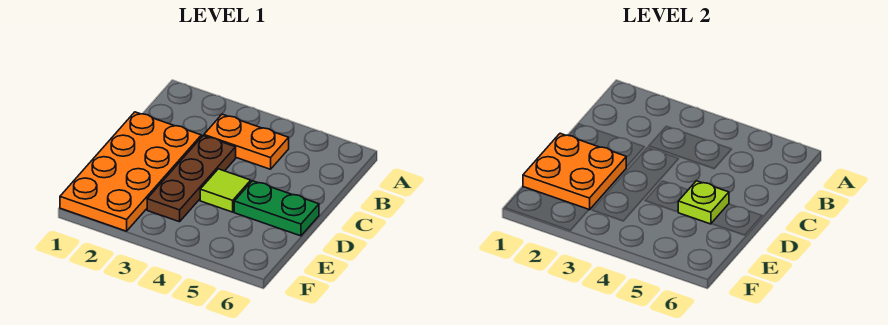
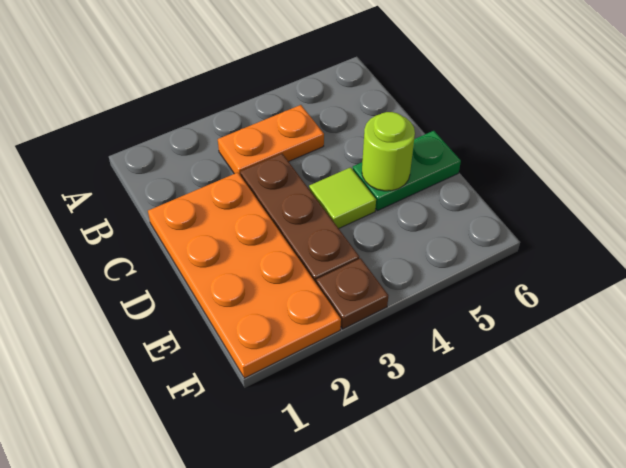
orange plate D1:E2 level 2 -> none
lime plate D5 level 2 -> lime round brick D5 level 2
none -> brown plate F3 level 1

